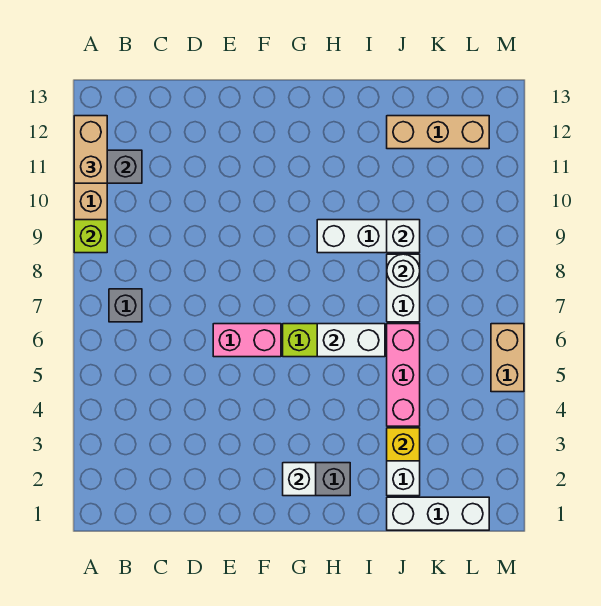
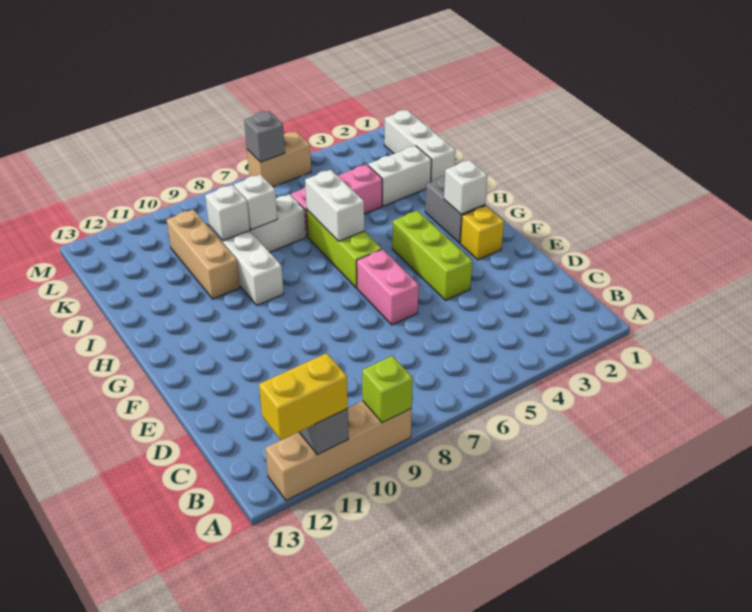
tan brick A11:A12 level 3 -> yellow brick A11:A12 level 3
grey brick B7 level 1 -> grey brick M6 level 2
none -> lime brick E4:G4 level 1
yellow brick J3 level 2 -> yellow brick F2 level 1
white round brick J8 level 2 -> white brick J8 level 2
tan brick J12:L12 level 1 -> tan brick I10:K10 level 1

